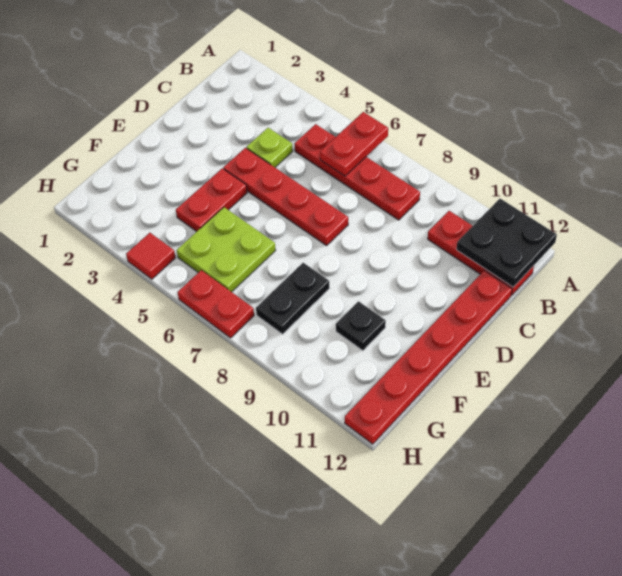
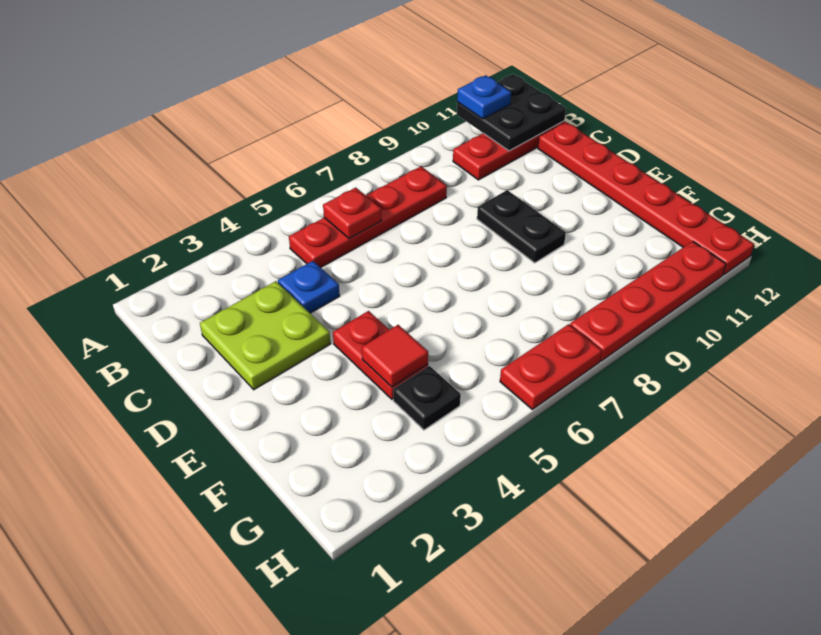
red plate A6:B6 level 2 -> red plate B6 level 2
none -> blue plate A11 level 3
lime plate C4 level 1 -> blue plate C4 level 1
red plate D4:D7 level 1 -> red plate H8:H11 level 1
lime plate F5:G6 level 1 -> lime plate C2:D3 level 1
black plate F8:G8 level 1 -> black plate D9:E9 level 1
black plate F10 level 1 -> black plate G4 level 1
red tile H4 level 1 -> red tile F4 level 2

